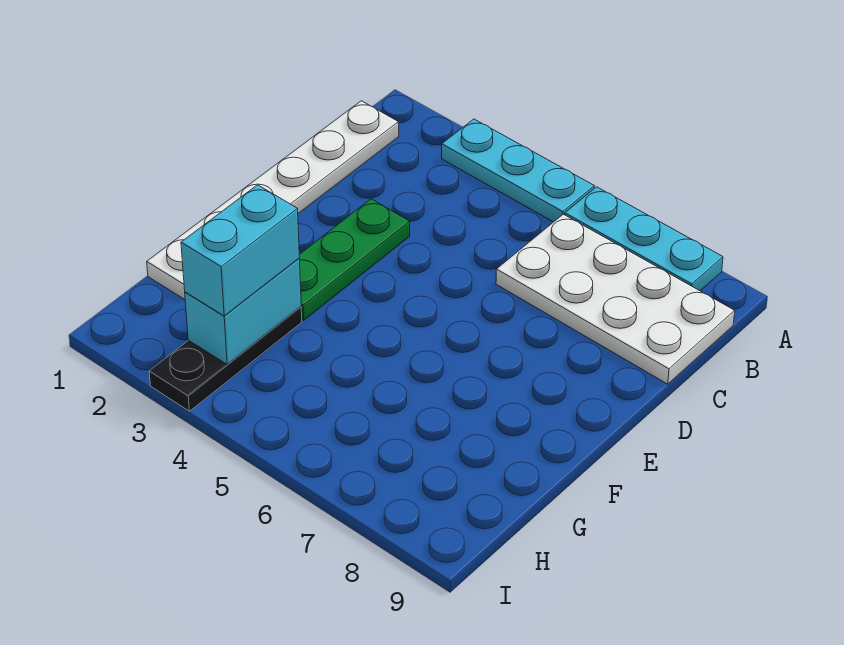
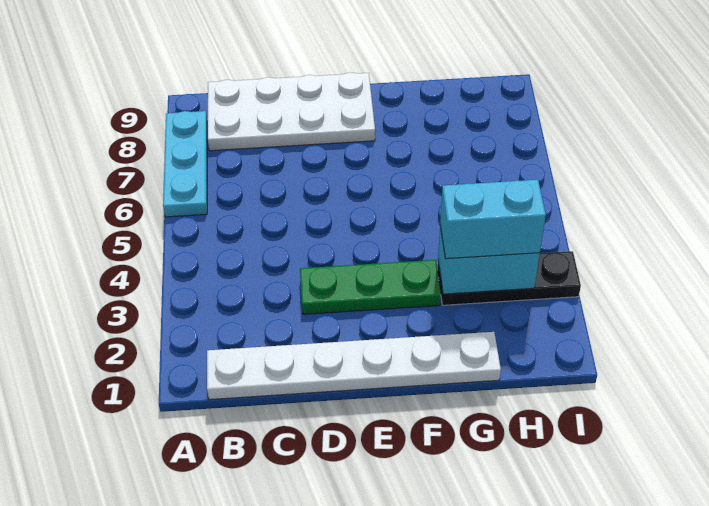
cyan plate A3:A5 level 1 -> none
white plate B6:C9 level 1 -> white plate B8:E9 level 1

